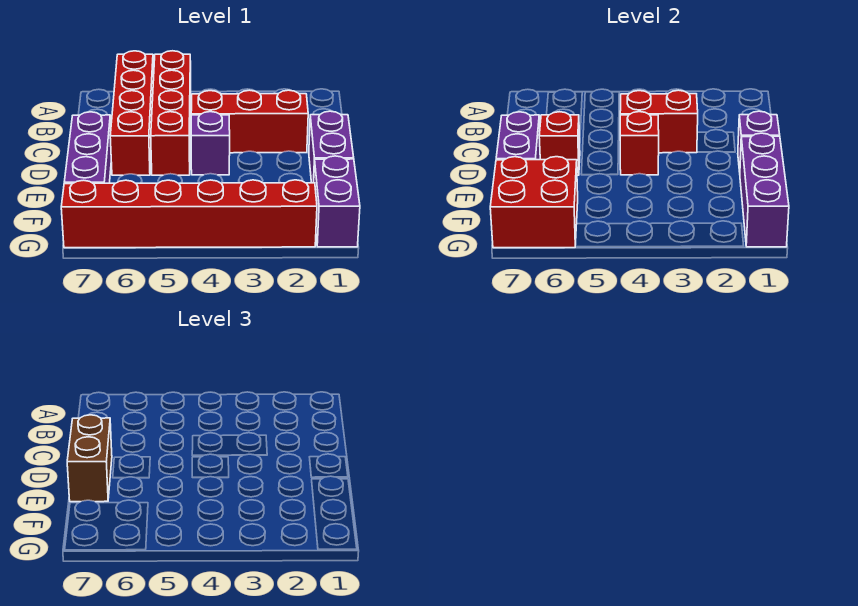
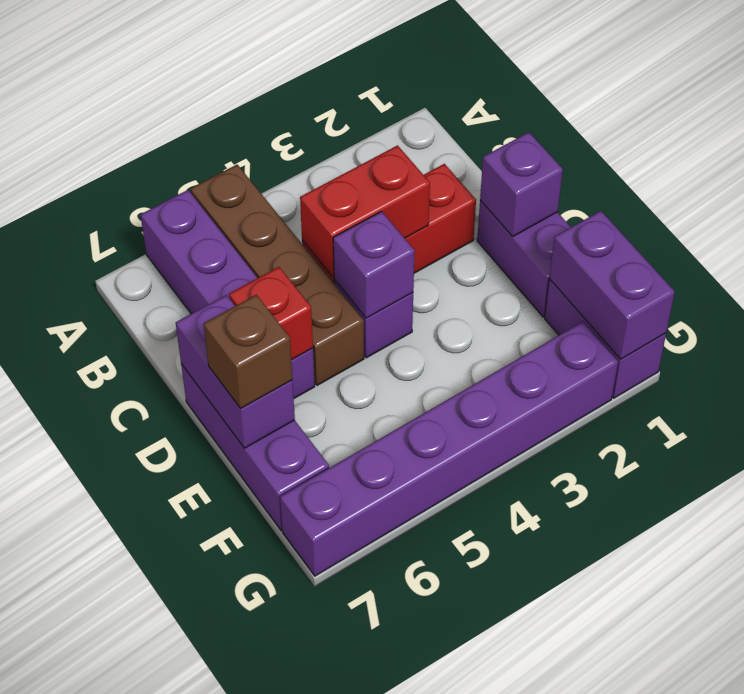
red brick A5:D5 level 1 -> brown brick A5:D5 level 1
red brick A6:D6 level 1 -> purple brick A6:D6 level 1
red brick D4 level 2 -> purple brick D4 level 2
brown brick D7:E7 level 3 -> brown brick E7 level 3
purple brick E1:G1 level 2 -> purple brick F1:G1 level 2
red brick F6:G7 level 2 -> none
red brick G2:G7 level 1 -> purple brick G2:G7 level 1

